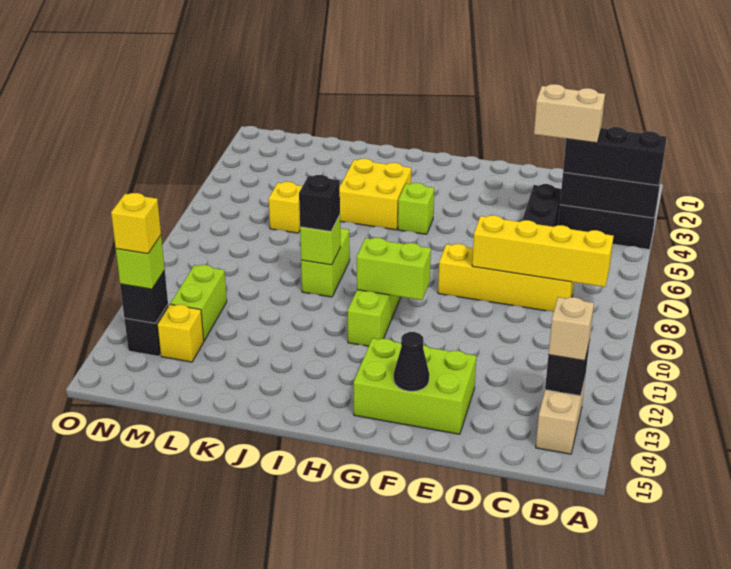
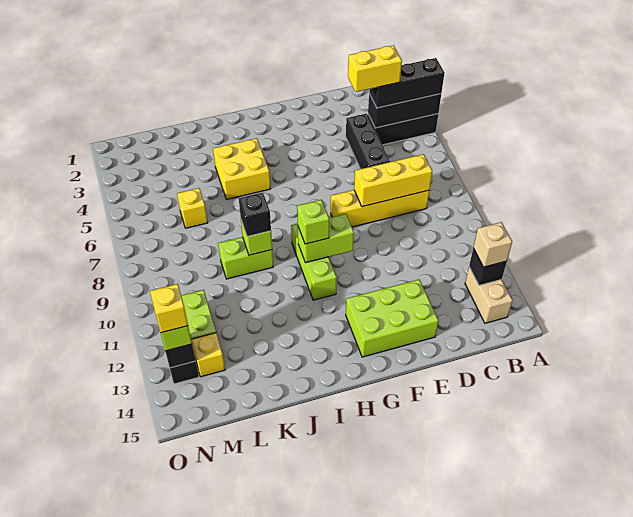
yellow brick B8:E8 level 2 -> yellow brick C8:E8 level 2
tan brick C4:D4 level 4 -> yellow brick C4:D4 level 4
black cone F14 level 2 -> none
lime brick H5 level 1 -> lime brick H10 level 3
lime brick J8:J9 level 1 -> lime brick J9:K9 level 1

